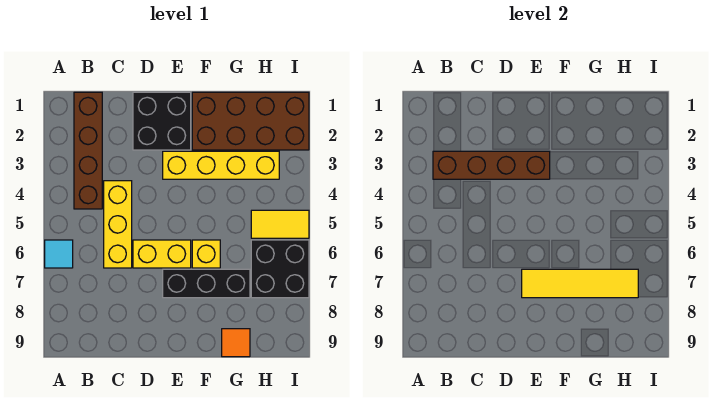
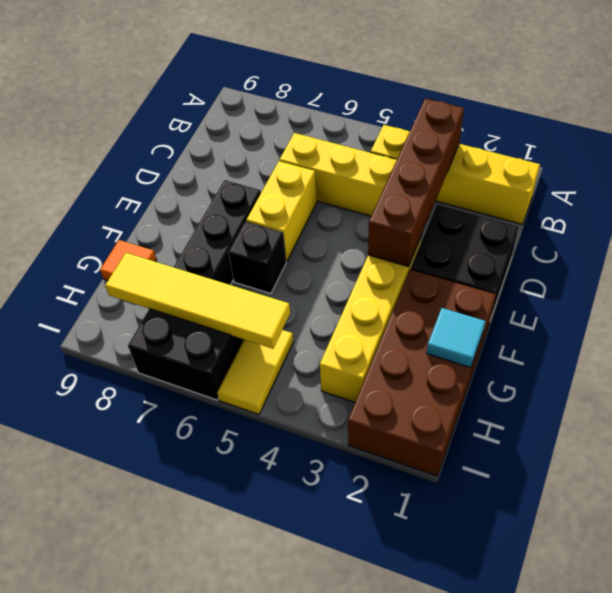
cyan tile A6 level 1 -> cyan tile G1 level 2
brown brick B1:B4 level 1 -> yellow brick B1:B4 level 1
yellow tile E7:H7 level 2 -> yellow tile H5:H8 level 2
yellow brick F6 level 1 -> black brick F6 level 1

